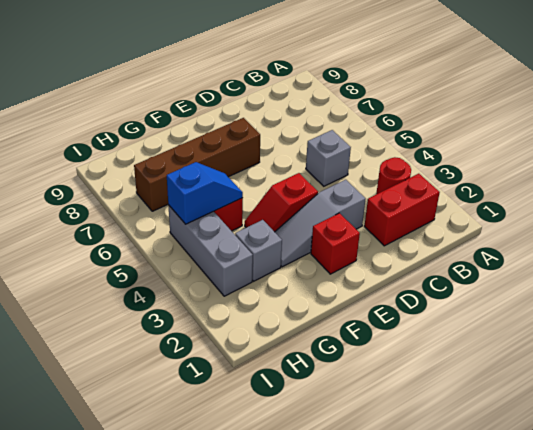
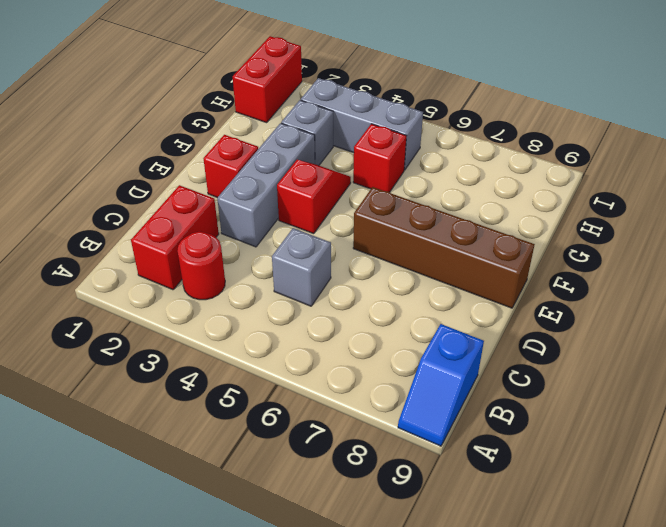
grey slope D3:F3 level 1 top D -> grey brick D3:F3 level 1
brown brick E7:H7 level 1 -> brown brick E6:E9 level 1
blue slope G5:H5 level 2 top H -> blue slope A9:B9 level 1 top B
none -> red brick H1:I1 level 1

